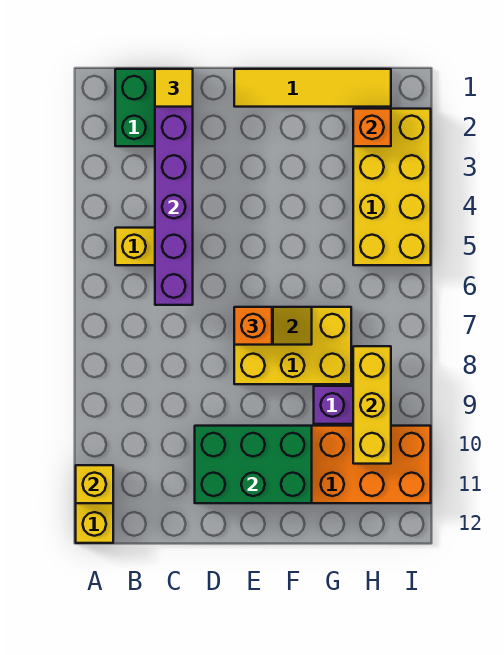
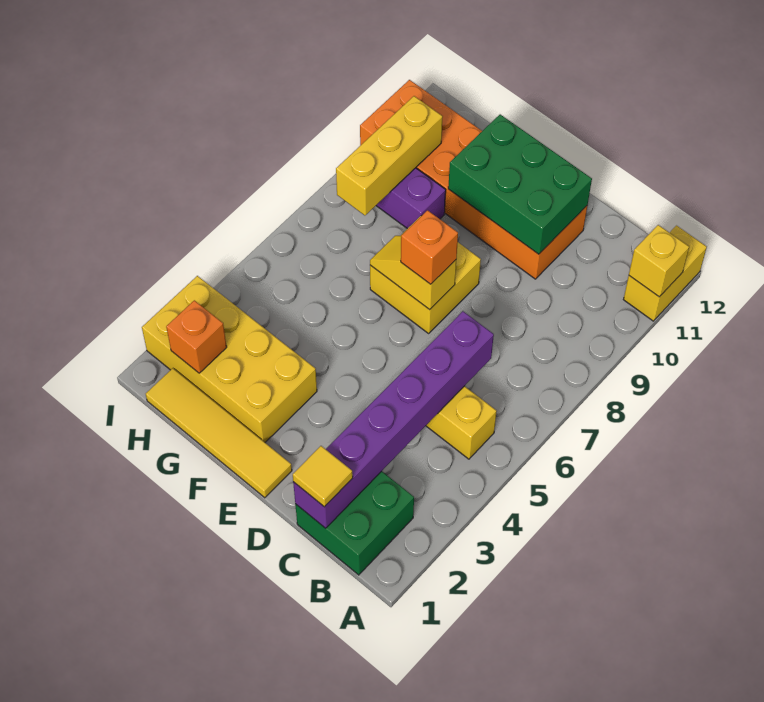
yellow brick E7:G8 level 1 -> yellow brick E7:F8 level 1
yellow brick H2:I5 level 1 -> yellow brick F2:I3 level 1

